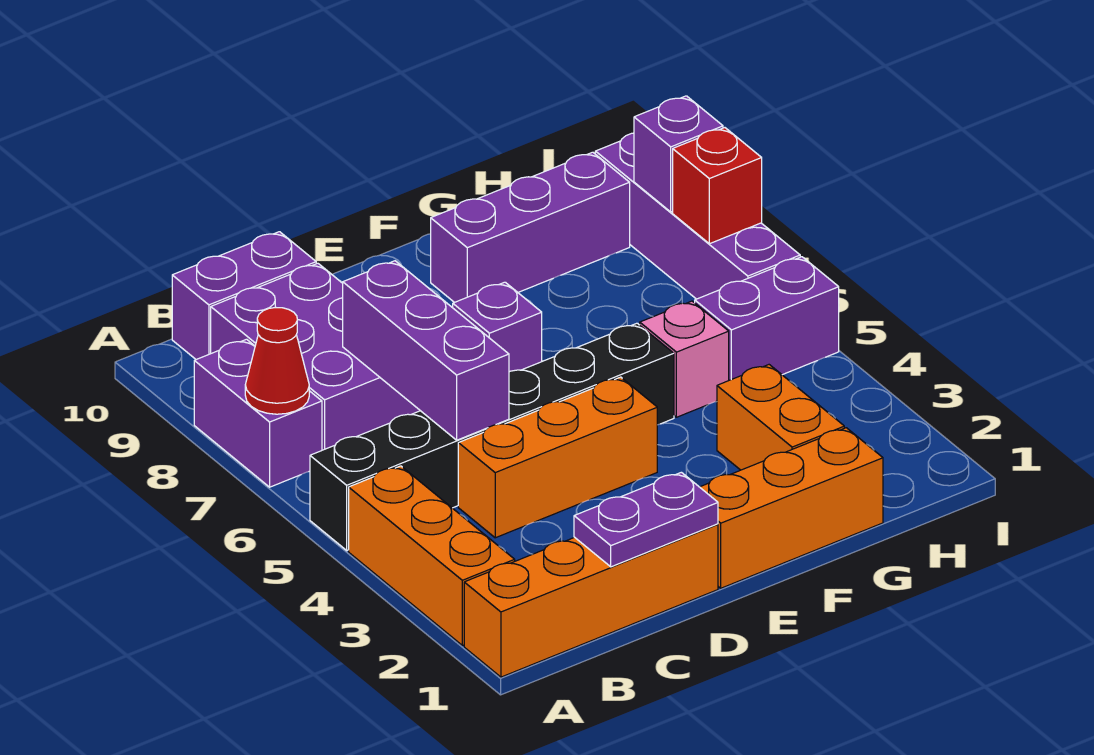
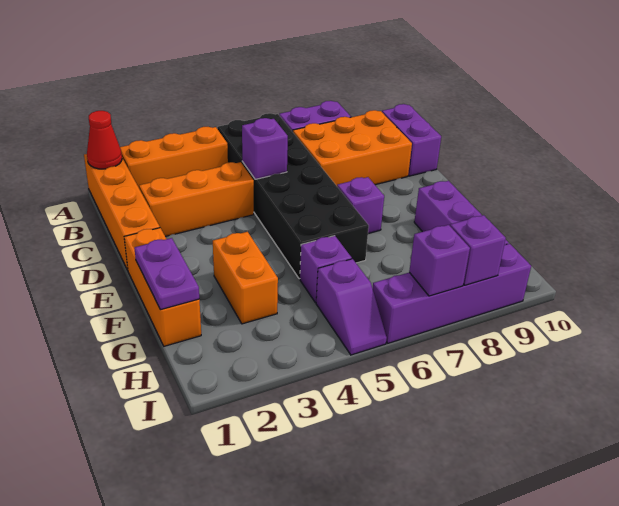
black brick A5:F5 level 1 -> black brick A5:F6 level 1
red cone A7 level 2 -> red cone A1 level 2
purple brick B7:C9 level 1 -> orange brick B7:C9 level 1
purple plate C1:D1 level 2 -> purple plate F1:G1 level 2
orange brick C4:E4 level 1 -> orange brick C2:C4 level 1
purple brick C5:C7 level 2 -> purple brick C5 level 2
orange brick G2:G3 level 1 -> orange brick F3:G3 level 1
pink brick G5 level 1 -> purple brick G5 level 1
purple brick H5:I5 level 1 -> purple slope H5:I5 level 1 top H
red brick I7 level 2 -> purple brick I7 level 2

